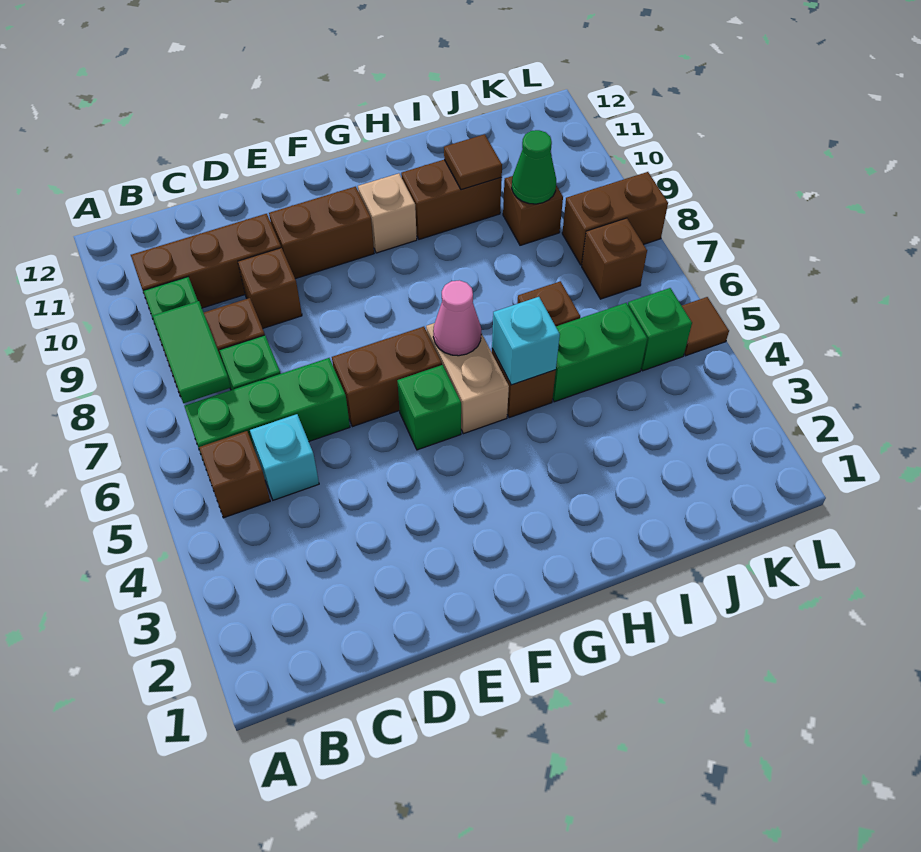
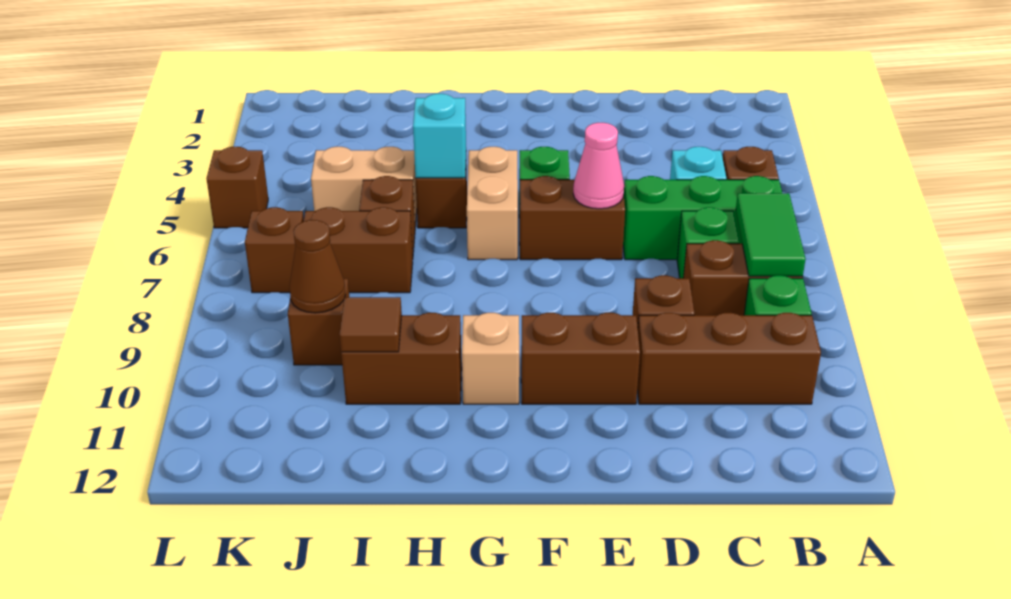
pink cone G6 level 2 -> pink cone E6 level 2
green brick I5:J5 level 1 -> tan brick I5:J5 level 1
green cone J9 level 2 -> brown cone J9 level 2
green brick K5 level 1 -> none
brown brick K8:L8 level 1 -> brown brick I7:J7 level 1
brown tile L5 level 1 -> brown brick L5 level 1

